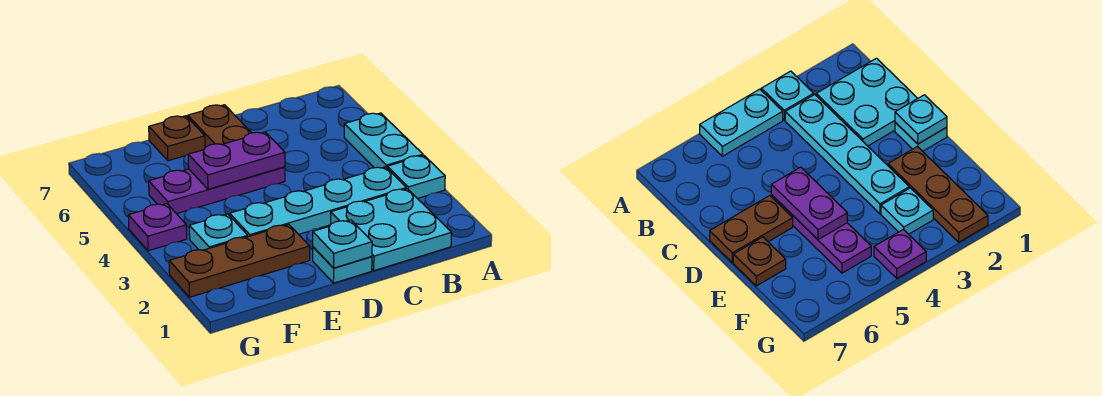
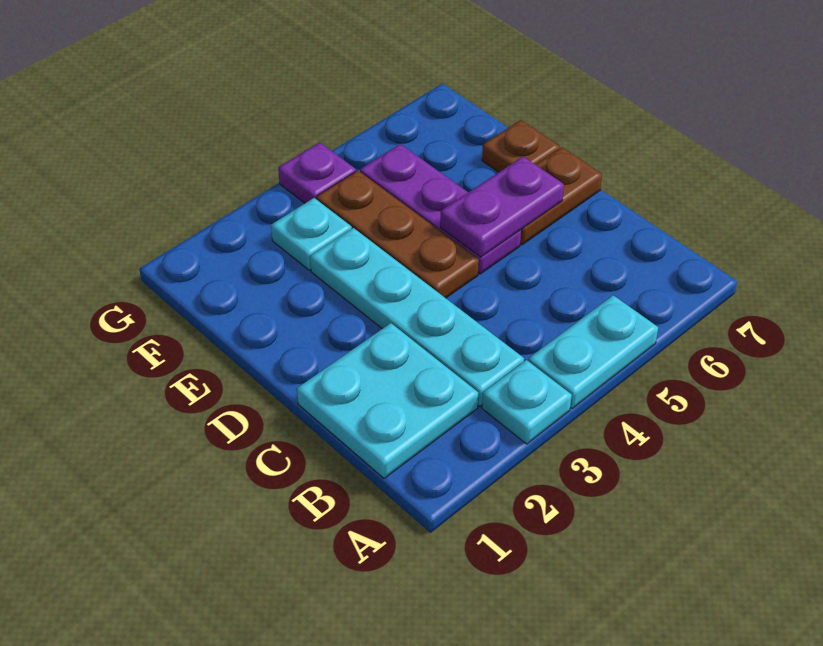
cyan plate D1 level 1 -> none
cyan plate D1 level 2 -> none
purple plate D5:E5 level 2 -> purple plate D5:D6 level 2
brown plate E2:G2 level 1 -> brown plate D4:F4 level 1

